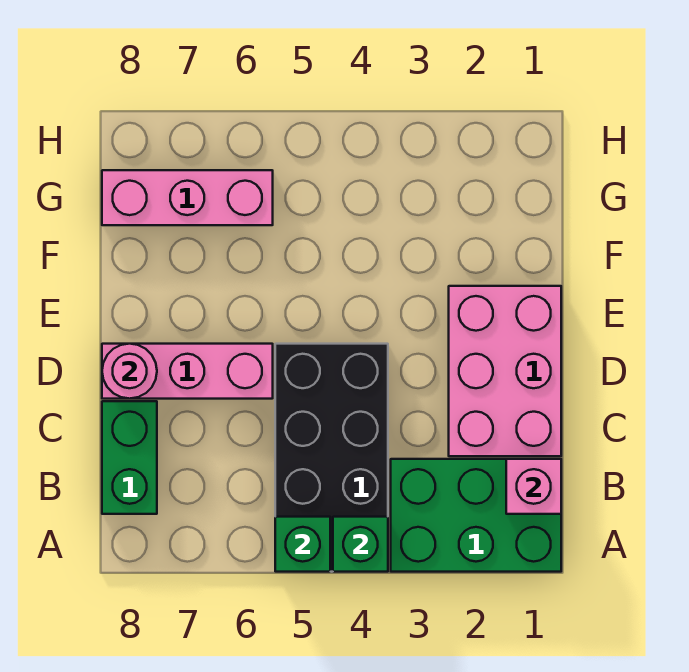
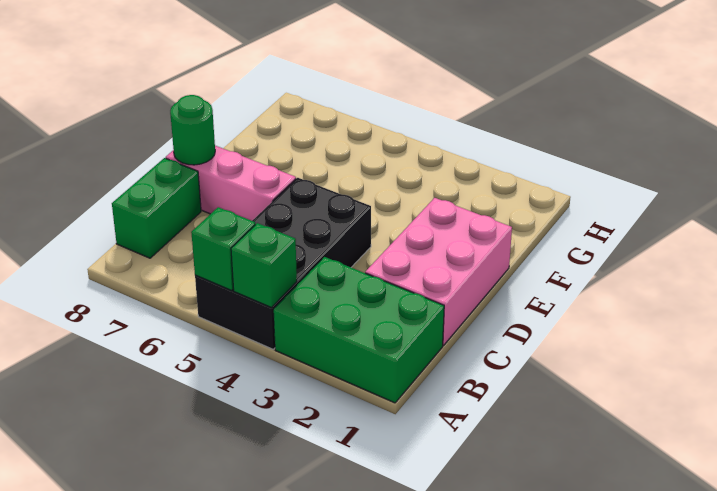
pink brick B1 level 2 -> none
pink round brick D8 level 2 -> green round brick D8 level 2
pink brick G6:G8 level 1 -> none

